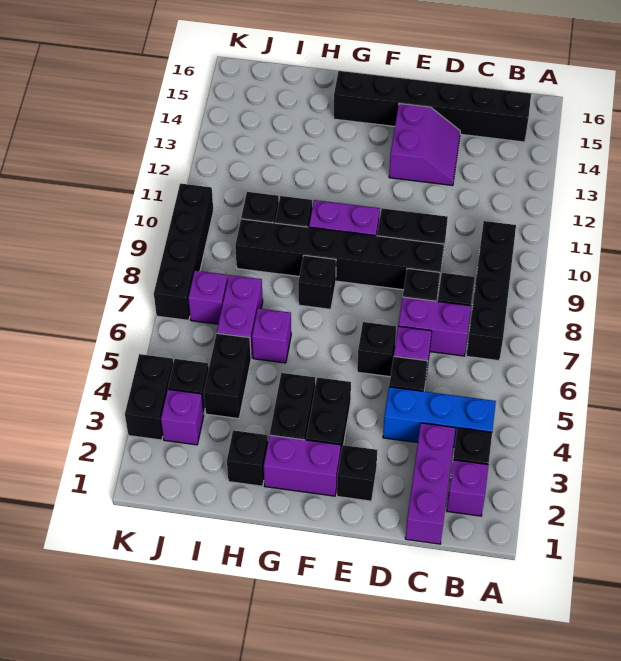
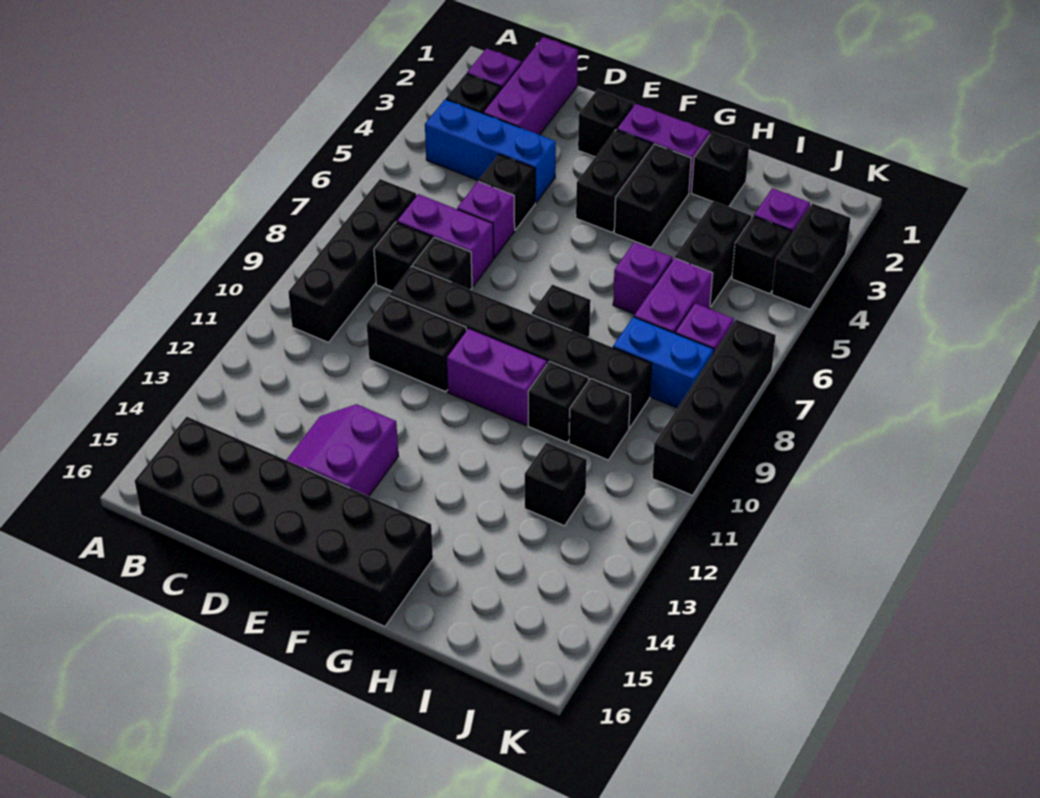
black brick B15:G15 level 1 -> black brick B15:G16 level 1
black brick E6 level 1 -> black brick I12 level 1
none -> blue brick I8:J8 level 1

